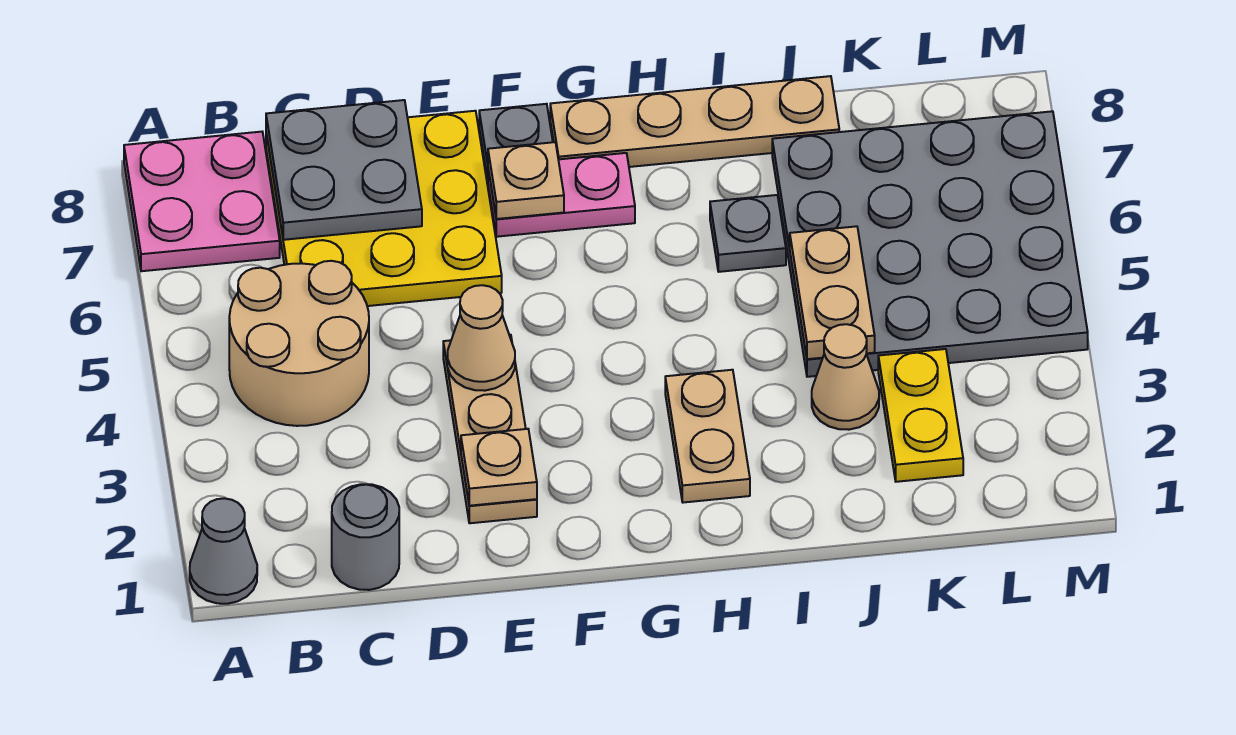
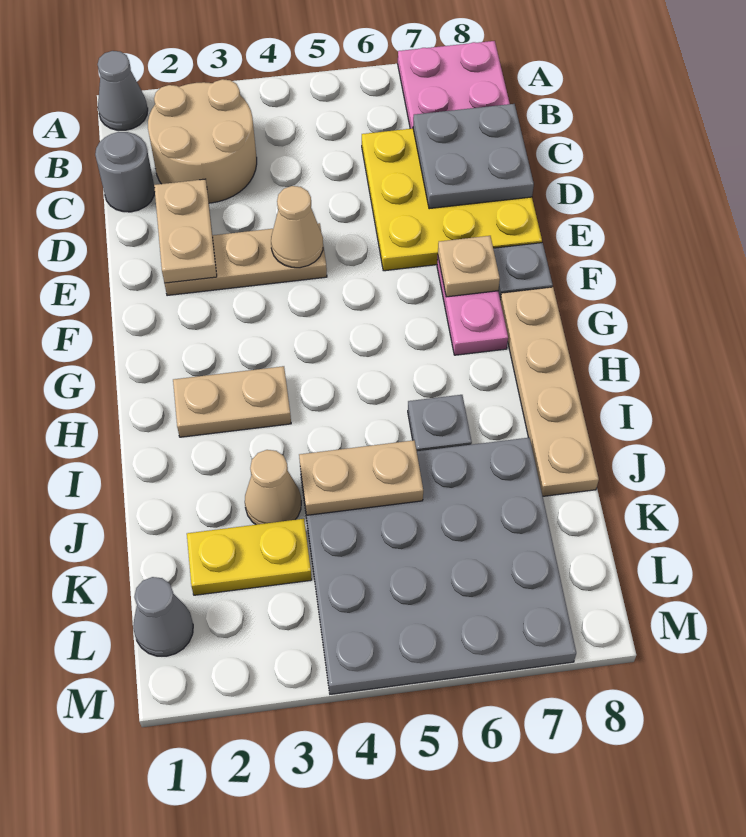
tan round brick B4:C5 level 1 -> tan round brick B2:C3 level 1
tan plate E2 level 2 -> tan plate D2:E2 level 2
none -> grey cone L1 level 1

